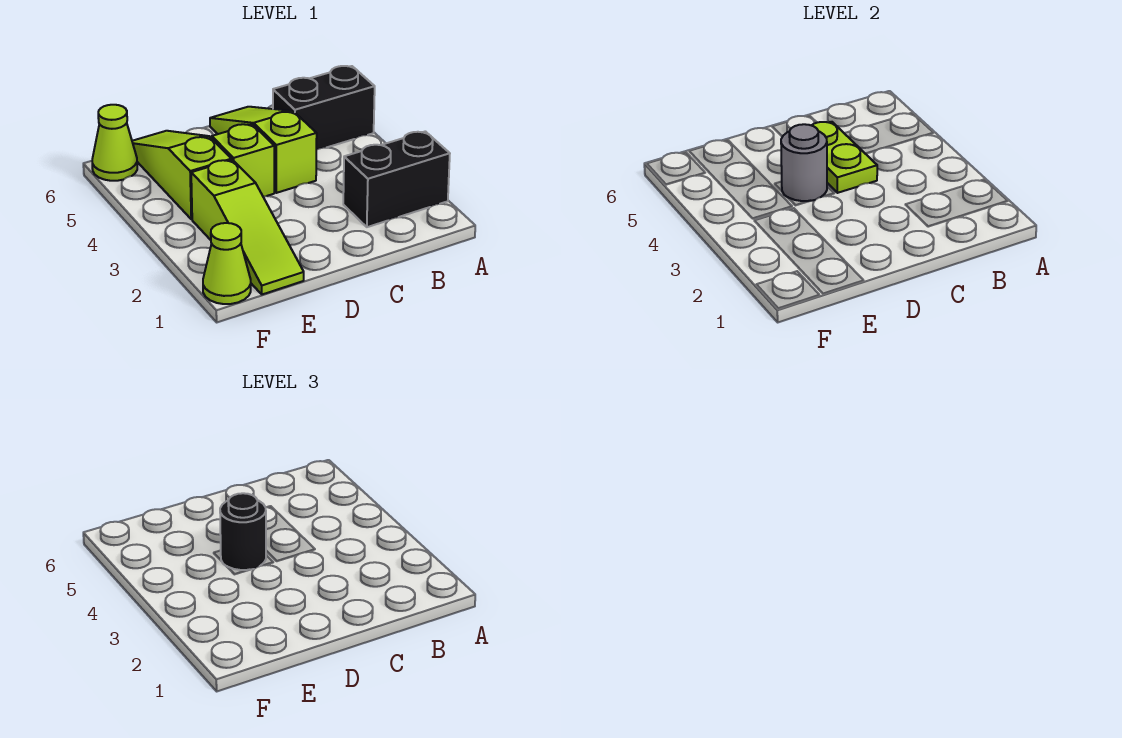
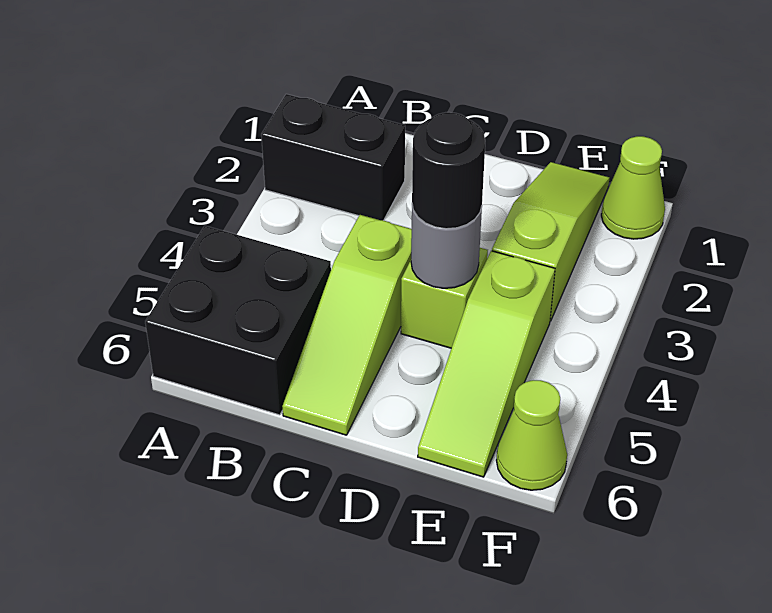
black brick A5:B5 level 1 -> black brick A5:B6 level 1
lime plate C4:C5 level 2 -> none

